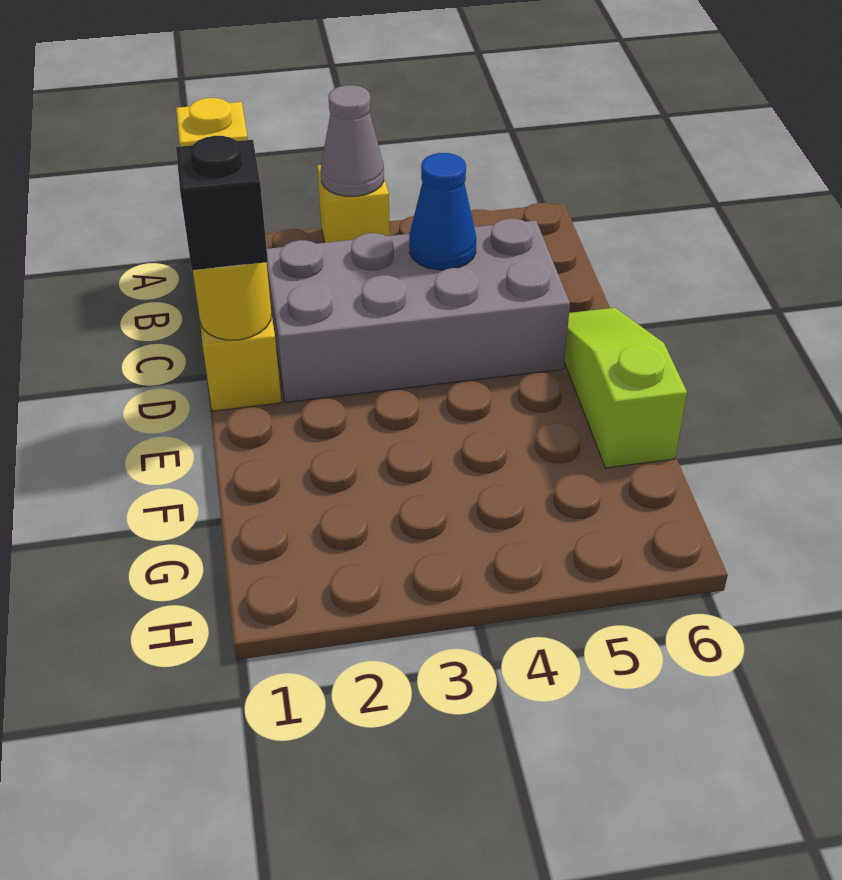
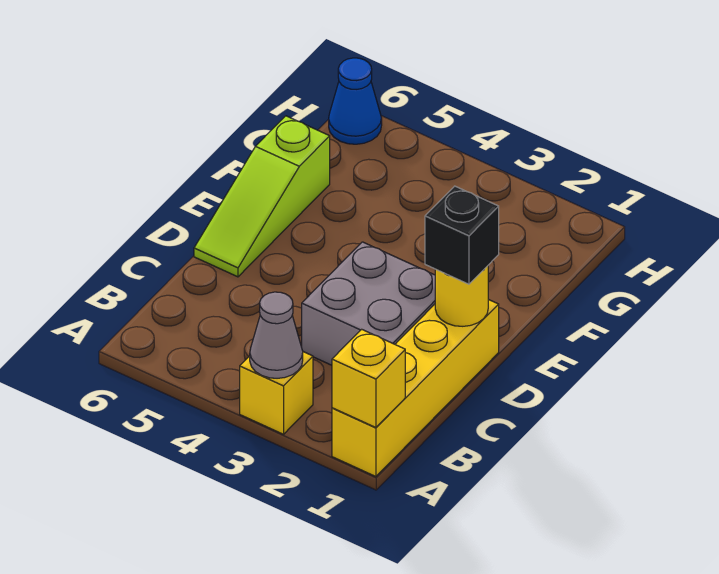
grey brick C2:D5 level 1 -> grey brick C2:D3 level 1
blue cone C4 level 2 -> blue cone H6 level 1

